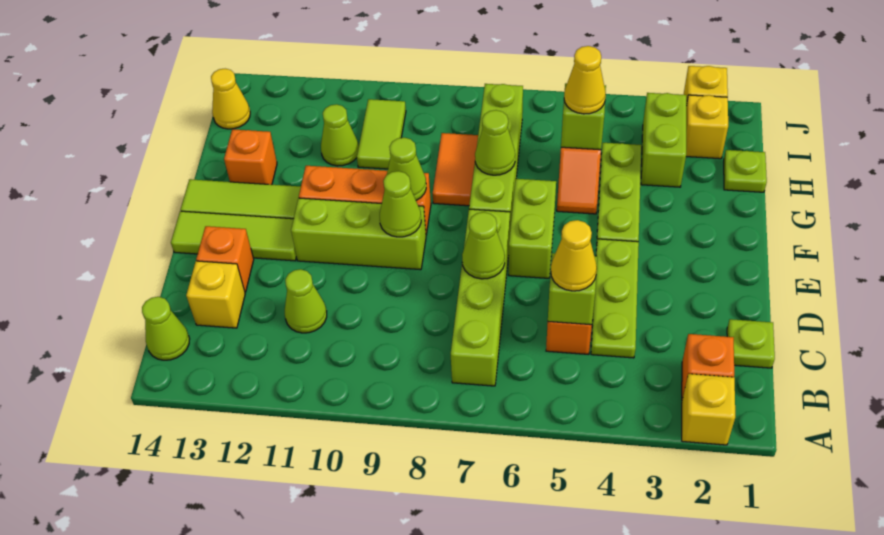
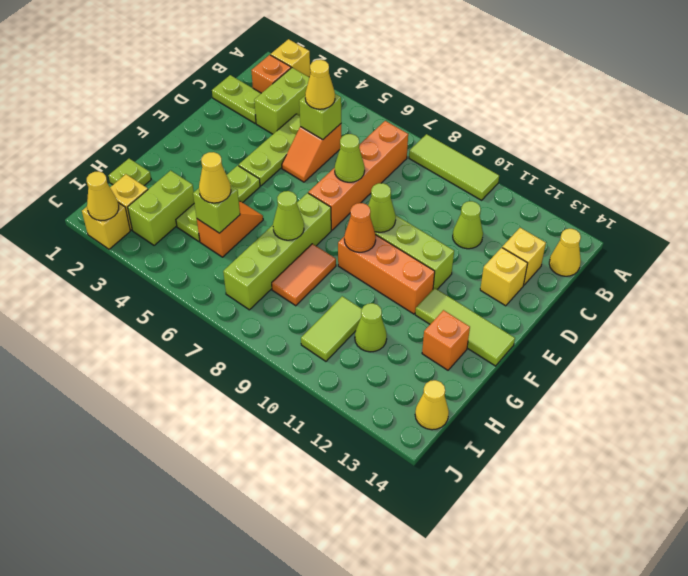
lime brick B7:E7 level 1 -> orange brick B7:E7 level 1
lime cone B14 level 1 -> yellow cone B14 level 1
lime plate C1 level 1 -> lime plate C1:C2 level 1
orange brick D13 level 1 -> yellow brick D13 level 1
lime brick E6:F6 level 1 -> lime brick B3:C3 level 1
lime tile E12:E14 level 1 -> lime tile A8:A10 level 1
lime cone F9 level 2 -> orange cone F9 level 2
none -> yellow cone J2 level 2

